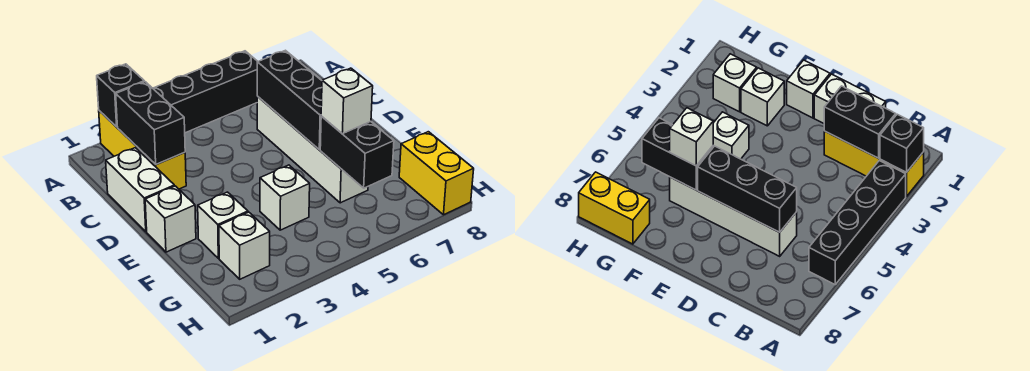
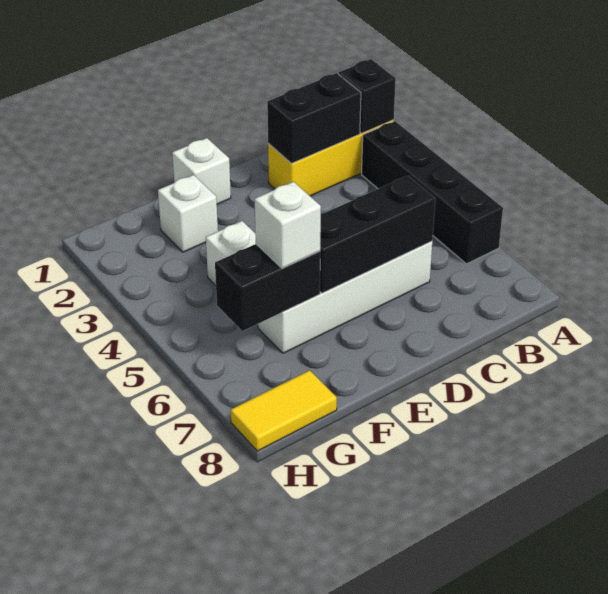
white brick C1:D1 level 1 -> none
white brick G2 level 1 -> none
yellow brick G8:H8 level 1 -> yellow tile G8:H8 level 1

